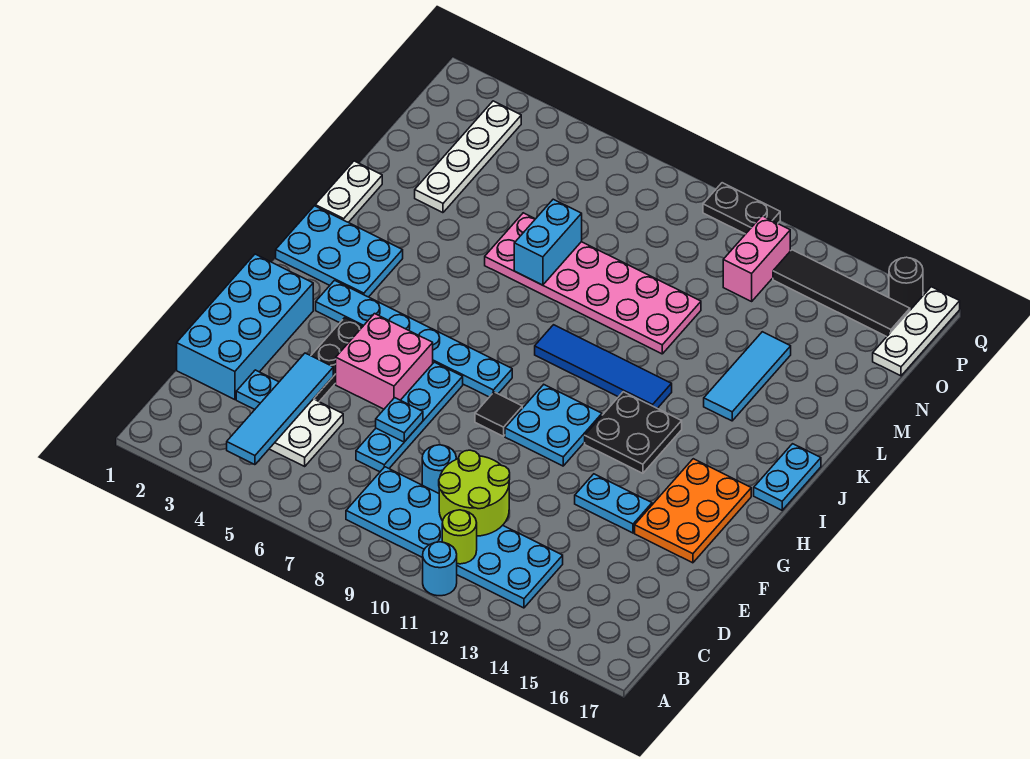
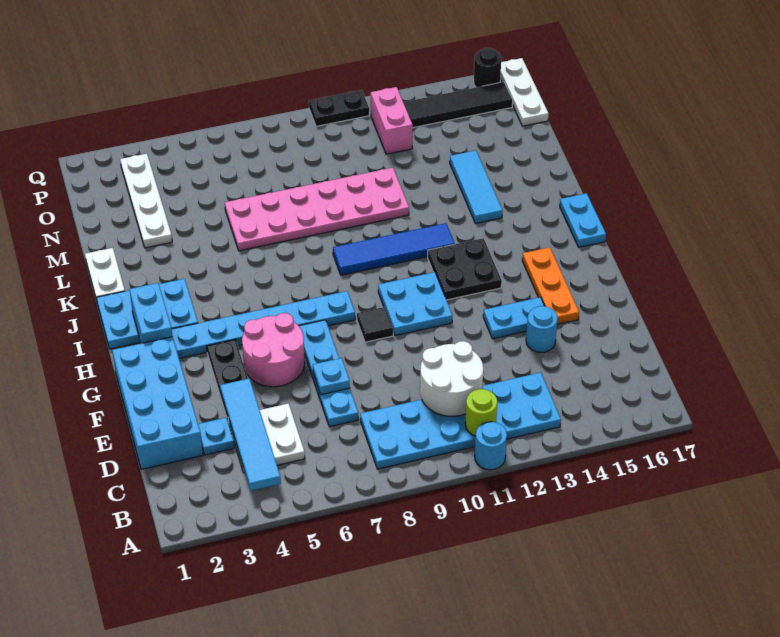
lime round brick C10:D11 level 2 -> white round brick C10:D11 level 2
cyan round brick D9 level 1 -> cyan round brick E14 level 1
pink brick F5:G6 level 1 -> pink round brick F5:G6 level 1
orange plate F15:H16 level 1 -> orange plate F15:H15 level 1
cyan brick L7:M7 level 2 -> cyan brick H2:I2 level 2

